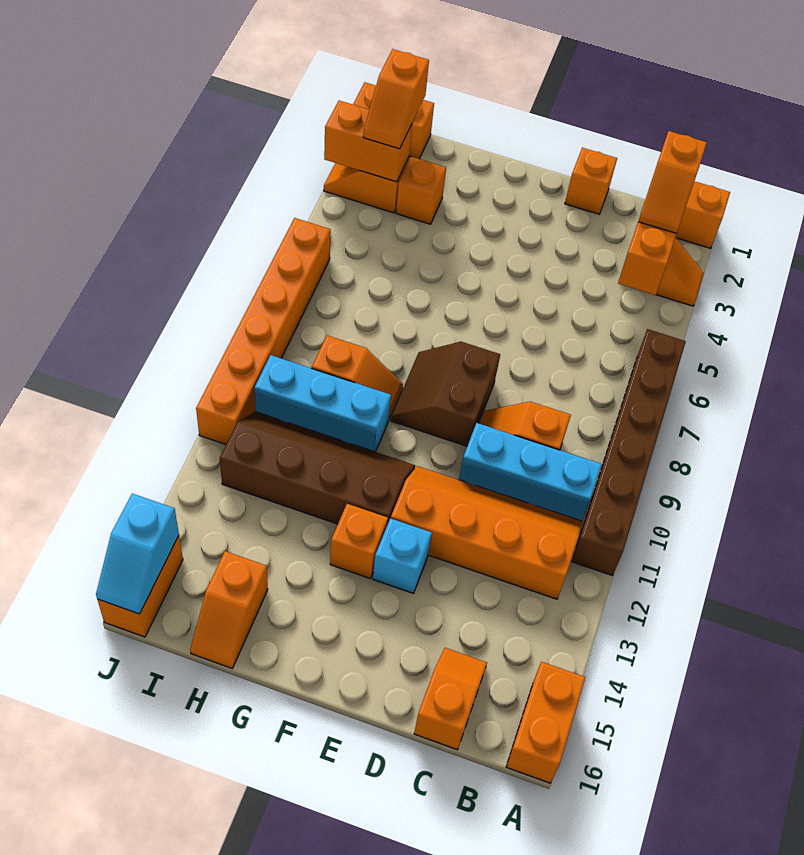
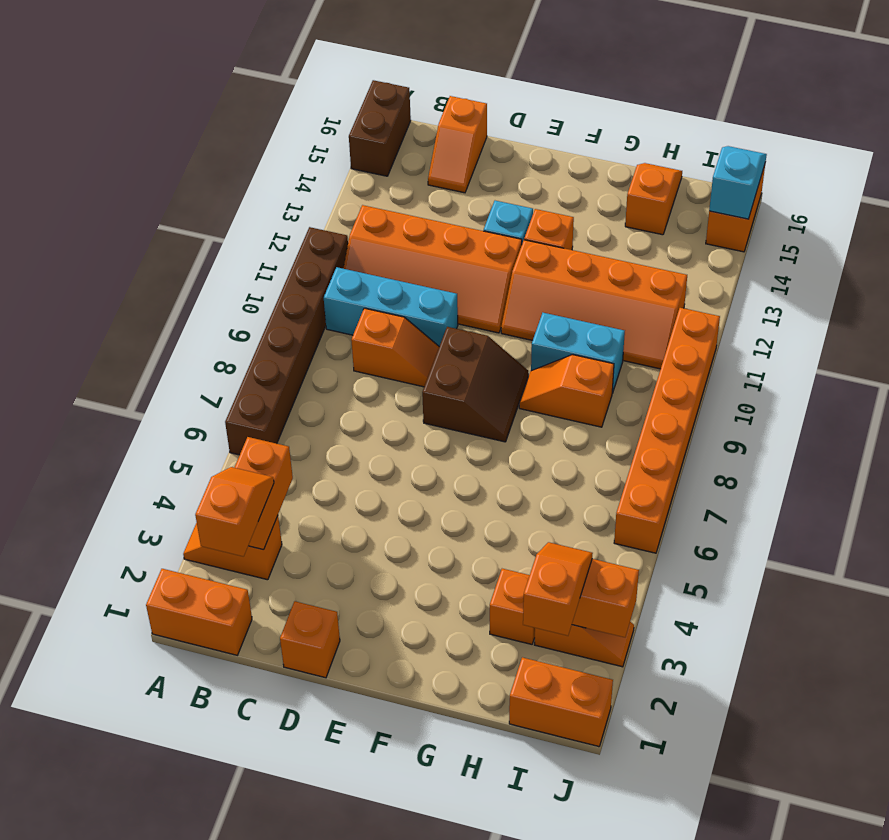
orange brick A15:A16 level 1 -> brown brick A15:A16 level 1
brown slope F11:I12 level 1 top 12 -> orange slope F11:I12 level 1 top 12
cyan brick G10:I10 level 1 -> cyan brick G10:H10 level 1

